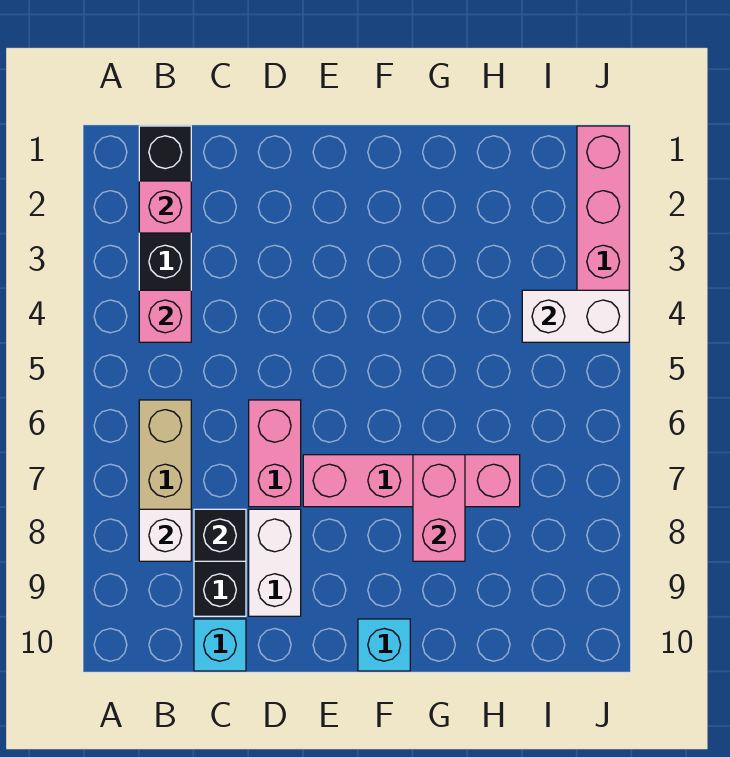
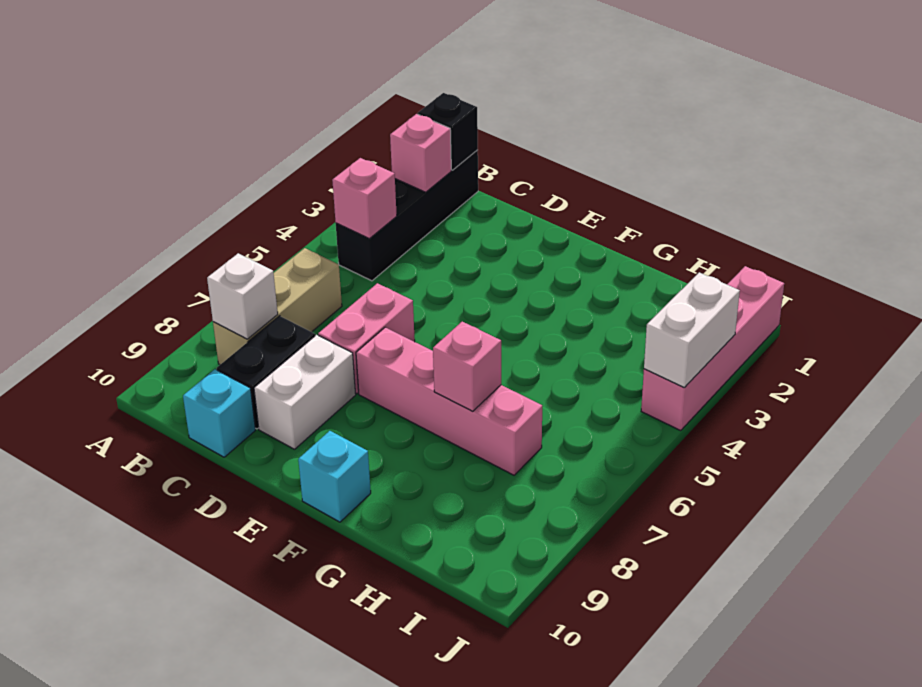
black brick C8 level 2 -> black brick B1 level 2
pink brick G7:G8 level 2 -> pink brick G7 level 2
white brick I4:J4 level 2 -> white brick J3:J4 level 2

